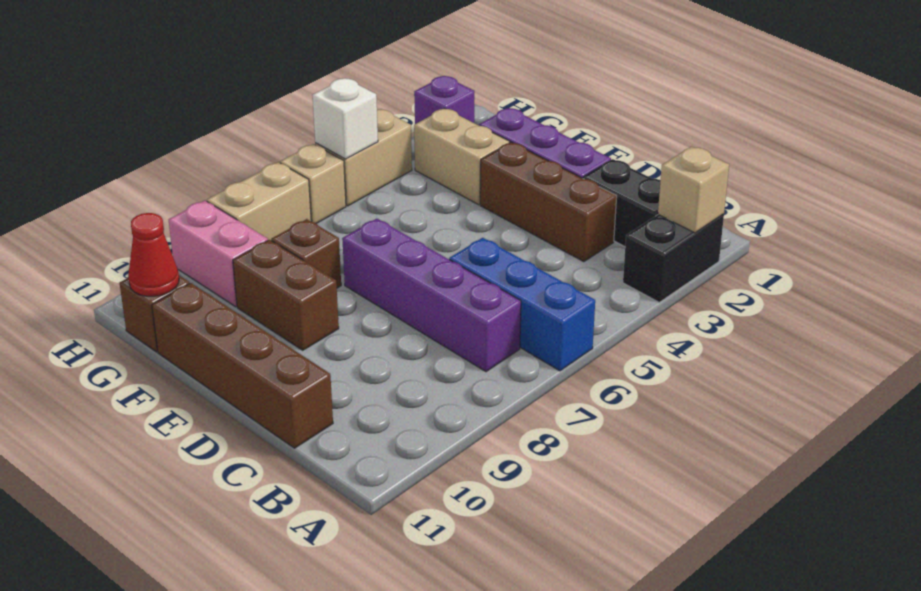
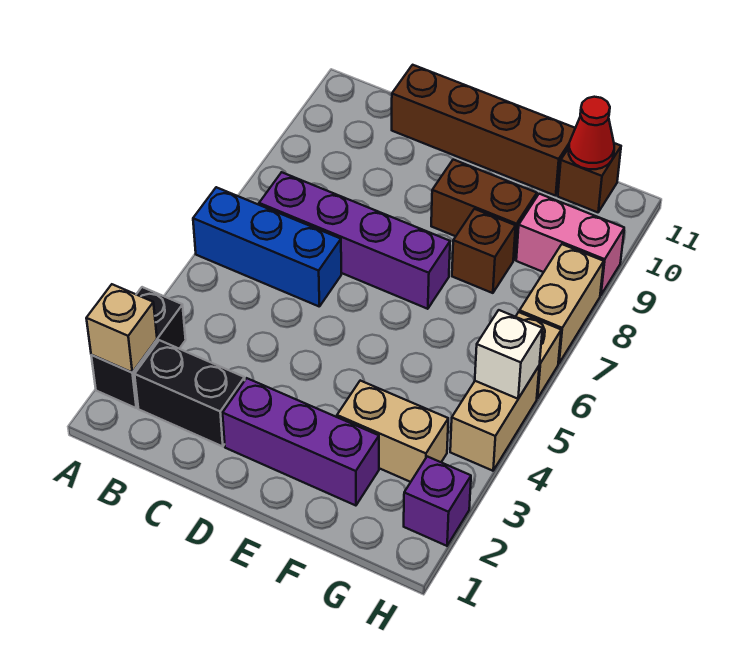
brown brick C3:E3 level 1 -> none

